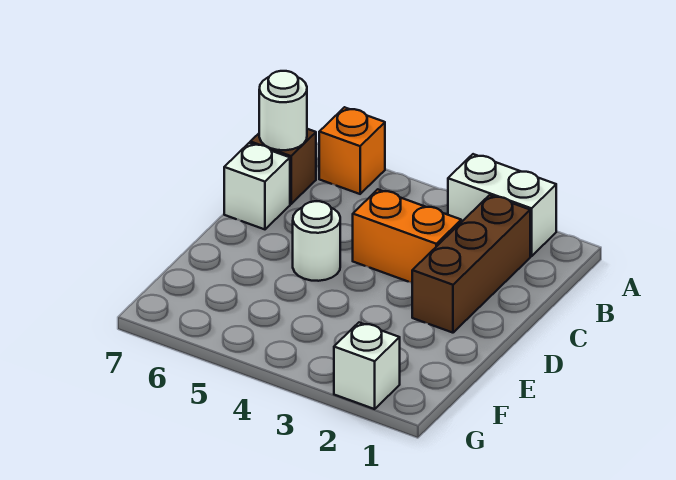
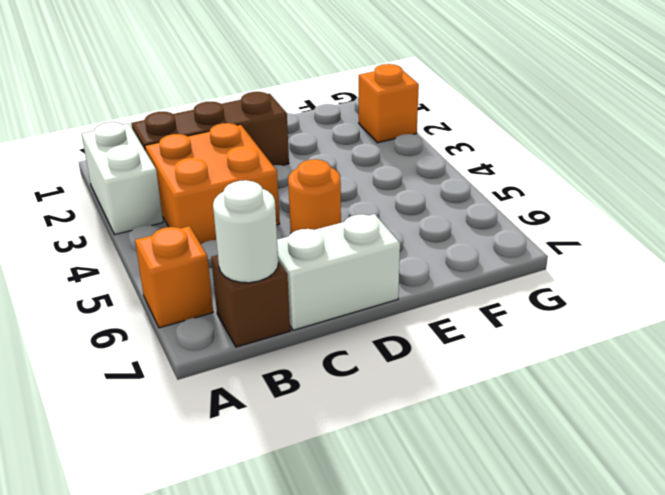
orange brick C3:C4 level 1 -> orange brick B3:C4 level 1
white brick C7 level 1 -> white brick C7:D7 level 1
white round brick D5 level 1 -> orange round brick D5 level 1
white brick G2 level 1 -> orange brick G2 level 1

